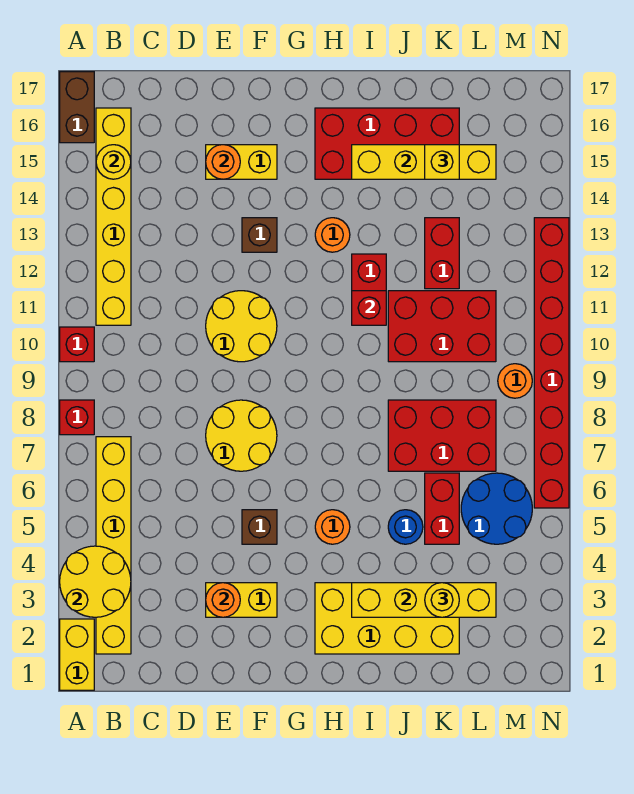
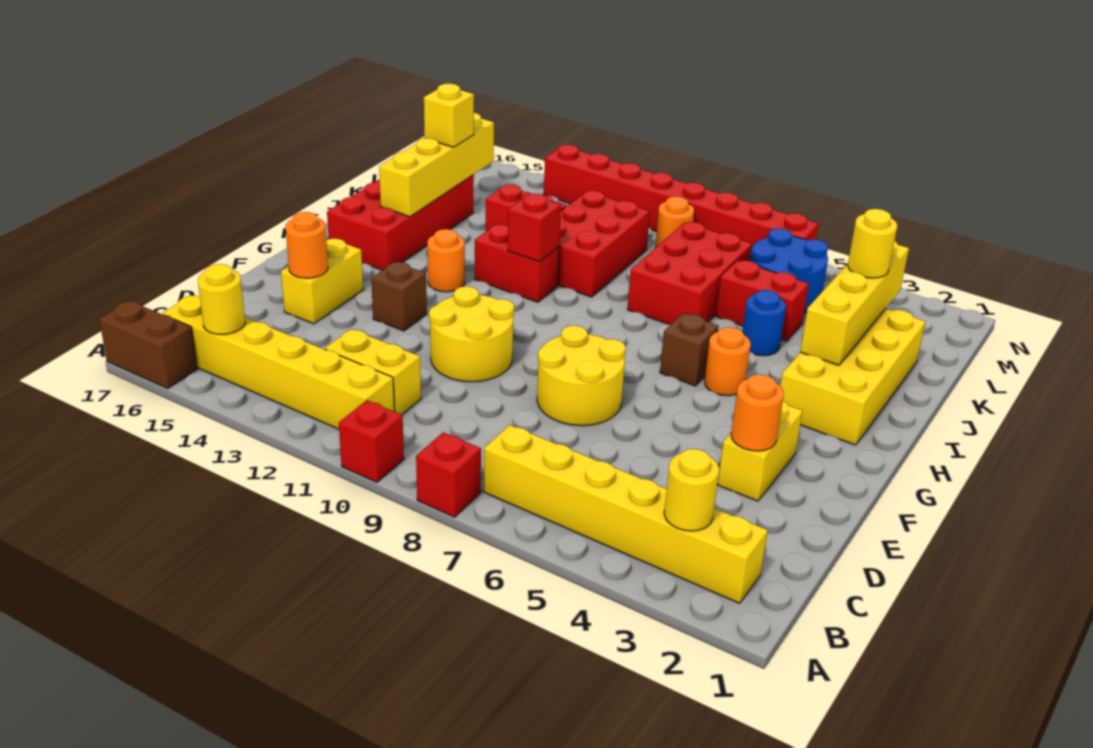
yellow brick A1:A2 level 1 -> yellow brick C11:C12 level 1
yellow round brick A3:B4 level 2 -> yellow round brick B3 level 2
brown brick F5 level 1 -> brown brick H6 level 1

